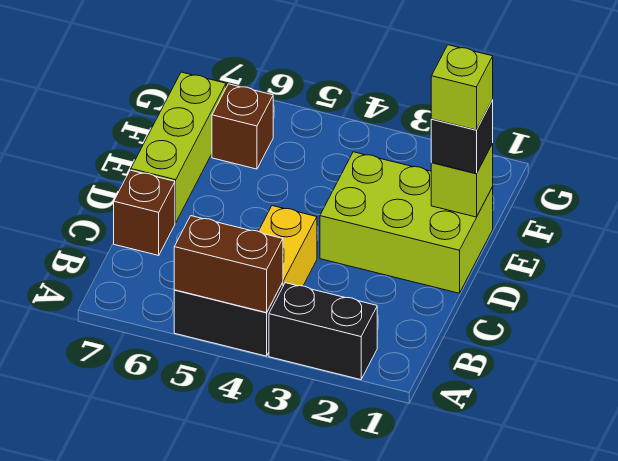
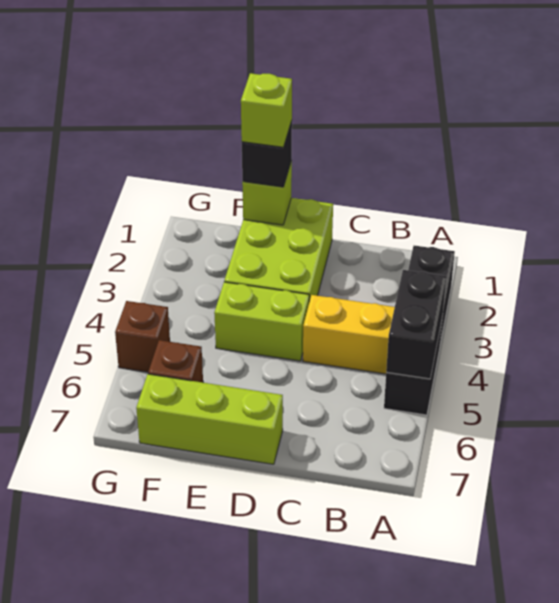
brown brick A4:A5 level 2 -> black brick A4:A5 level 2
brown brick C7 level 1 -> brown brick G5 level 1
none -> lime brick D4:E4 level 1

